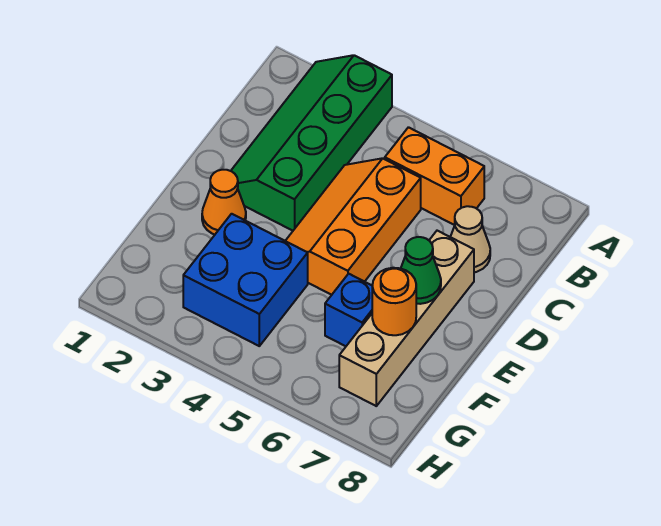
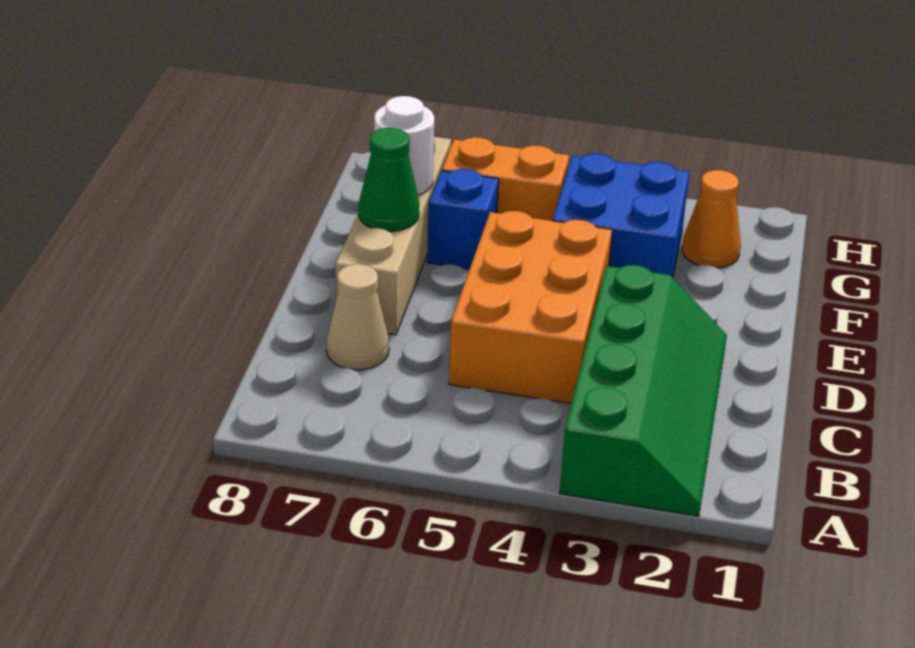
orange brick B5:B6 level 1 -> orange brick G5:G6 level 1
orange slope C4:E5 level 1 top 5 -> orange brick C4:E5 level 1
orange cone E2 level 1 -> orange cone G2 level 1
orange round brick F7 level 2 -> white round brick F7 level 2

